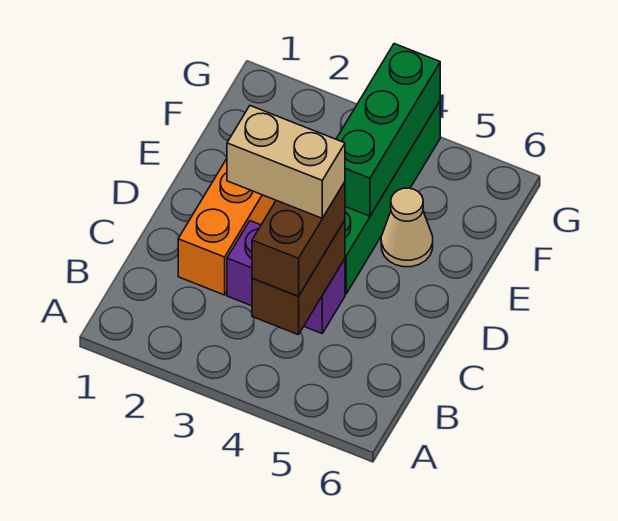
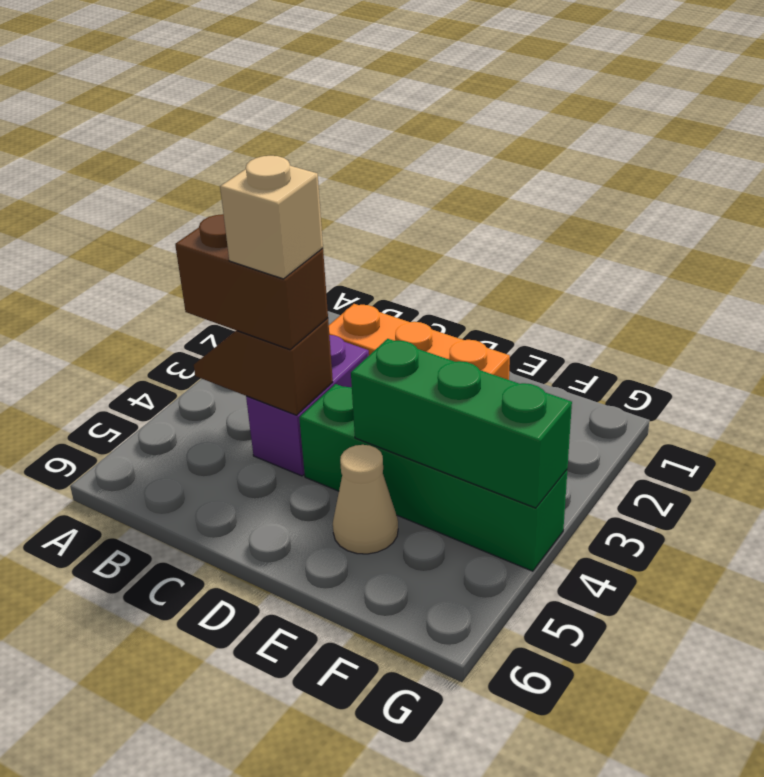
brown brick B4:C4 level 2 -> brown slope B4:C4 level 2 top C
tan brick C3:C4 level 4 -> tan brick C4 level 4

